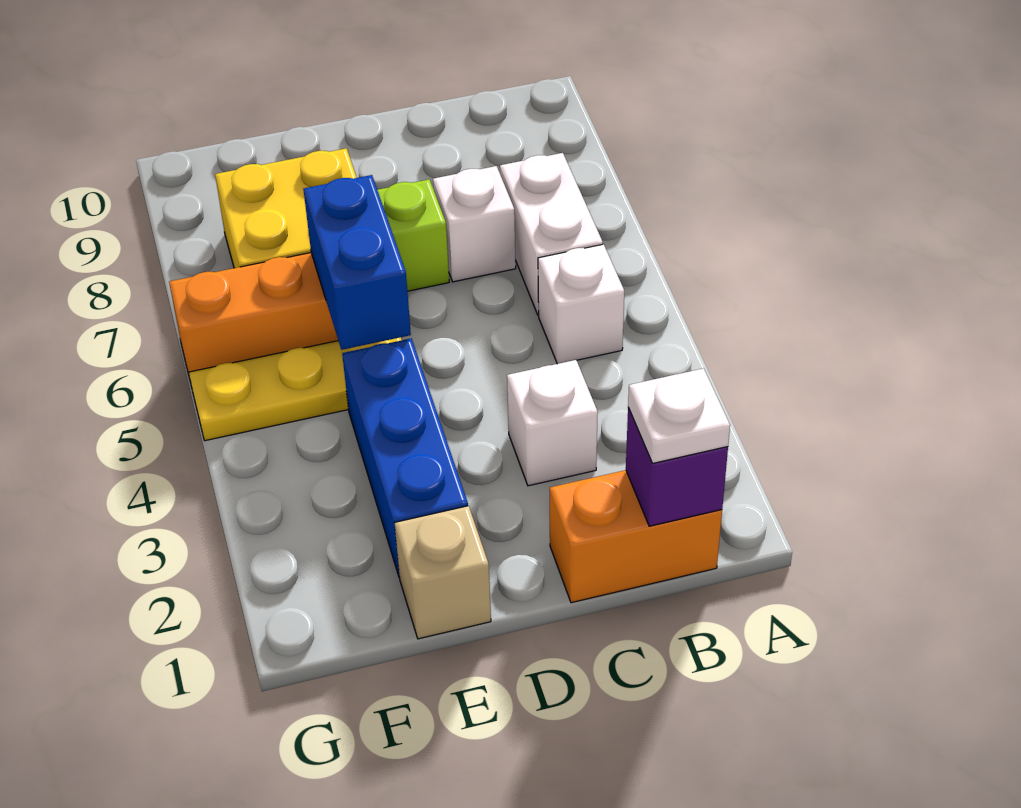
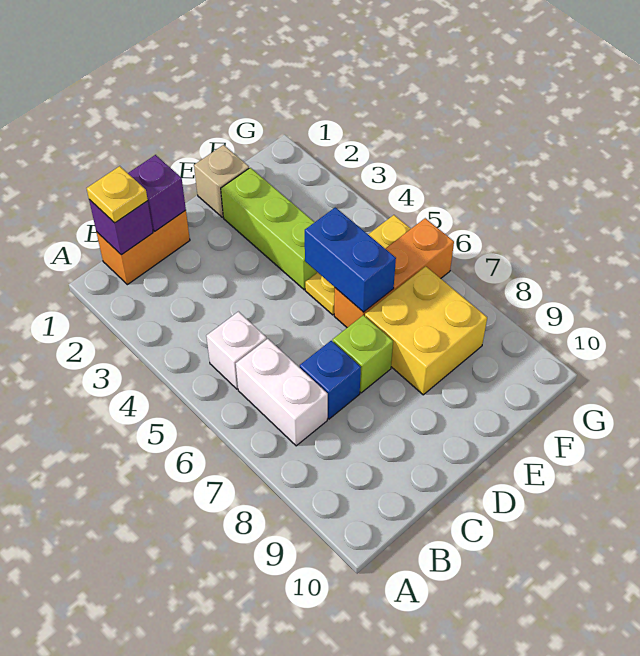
white plate B1 level 3 -> yellow plate B1 level 3
none -> purple brick C1 level 2
white brick C3 level 1 -> none
white brick C7 level 1 -> blue brick C7 level 1
blue brick E2:E4 level 1 -> lime brick E2:E4 level 1

